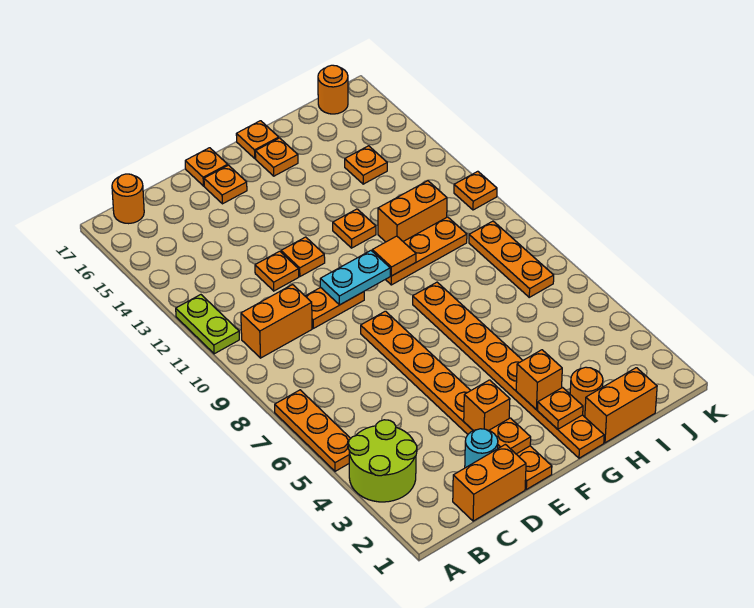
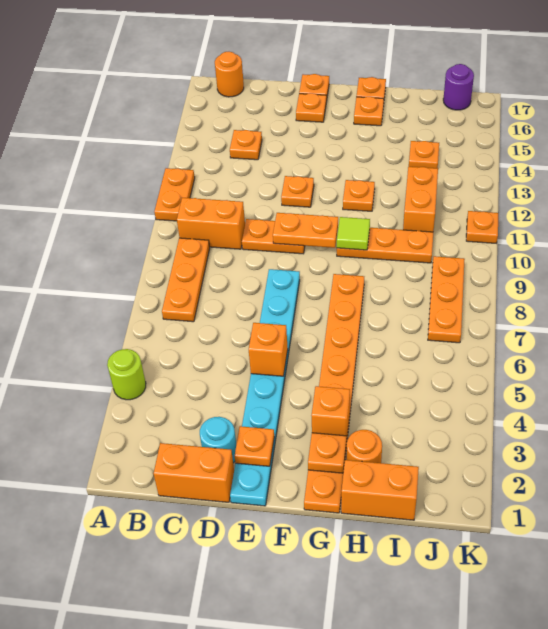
lime round brick A3:B4 level 1 -> lime round brick A4 level 1
orange plate A5:A7 level 1 -> orange plate B7:B9 level 1
lime plate A11:A12 level 1 -> orange plate A11:A12 level 1
orange plate D12 level 1 -> orange plate C14 level 1
orange plate E1:E8 level 1 -> cyan plate E1:E8 level 1
orange brick E3 level 2 -> orange brick E5 level 2
cyan plate E10:F10 level 2 -> orange plate E10:F10 level 2
orange tile G10 level 2 -> lime tile G10 level 2
orange brick H11:I11 level 1 -> orange brick I11:I12 level 1
orange round brick J17 level 1 -> purple round brick J17 level 1

